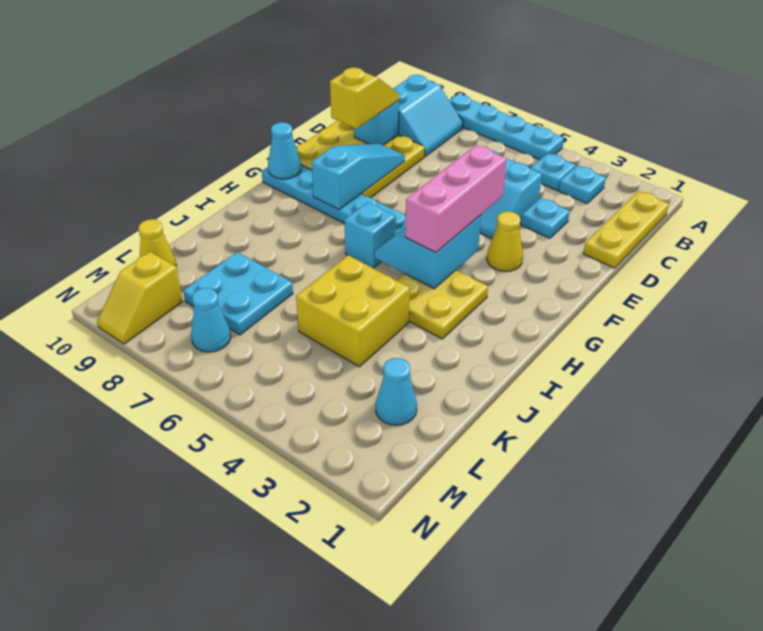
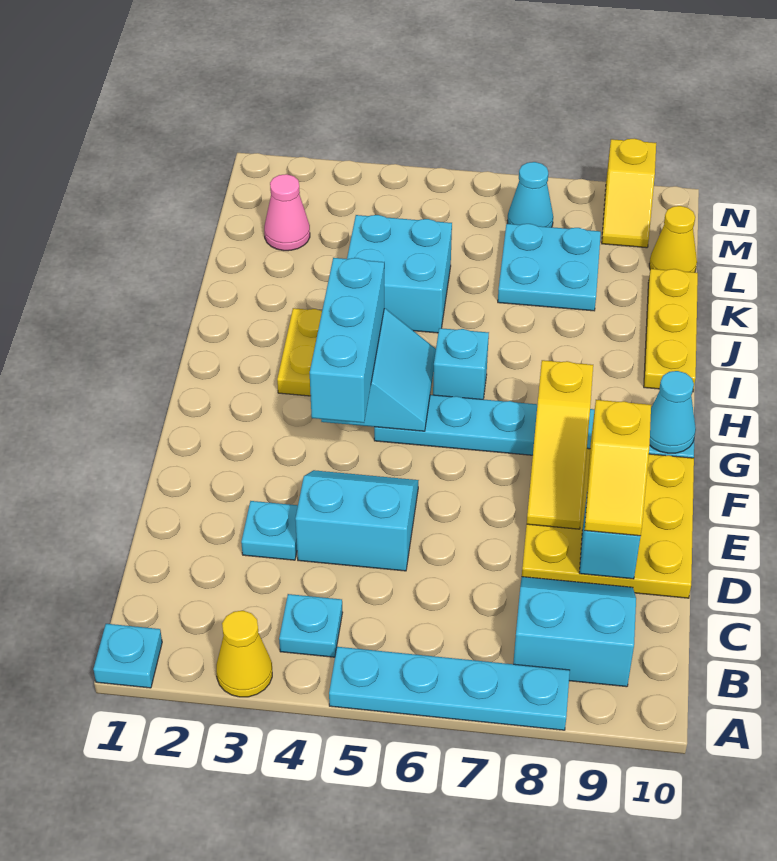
yellow plate B1:D1 level 1 -> yellow plate I10:K10 level 1
cyan plate B3 level 1 -> cyan plate A1 level 1
cyan slope B8:C9 level 1 top 9 -> cyan slope B8:C9 level 1 top B
cyan slope E8:G8 level 2 top G -> yellow slope E8:G8 level 2 top G
yellow cone F3 level 1 -> yellow cone A3 level 1
pink brick F4:H4 level 3 -> cyan brick F4:H4 level 3
yellow brick J4:K5 level 1 -> cyan brick J4:K5 level 1
cyan cone L2 level 1 -> pink cone L2 level 1
yellow slope M9:N9 level 1 top M -> yellow slope M9:N9 level 1 top N

